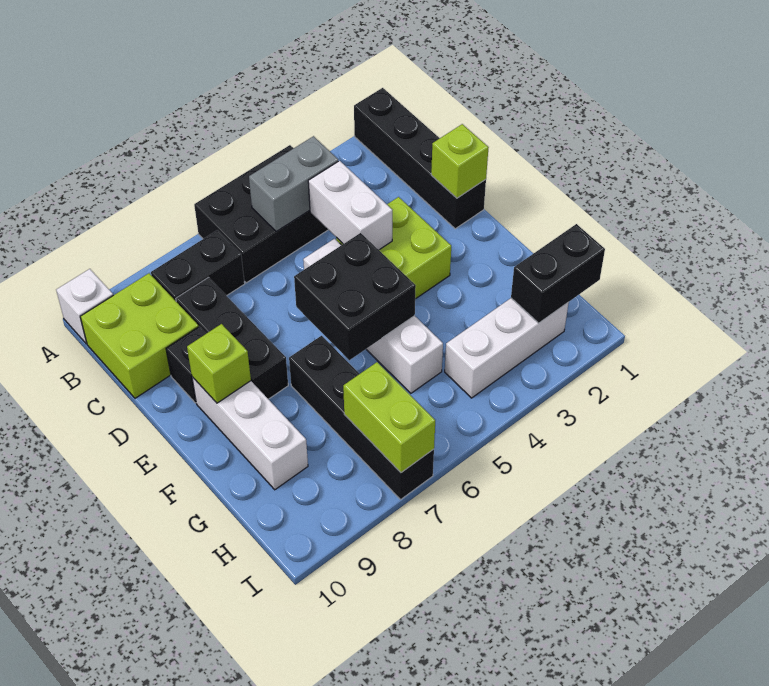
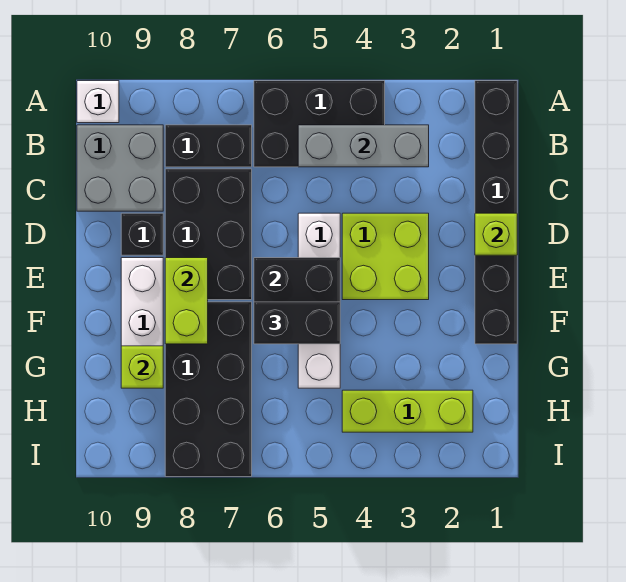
black brick A1:D1 level 1 -> black brick A1:F1 level 1
grey brick B4:B5 level 2 -> grey brick B3:B5 level 2
lime brick B9:C10 level 1 -> grey brick B9:C10 level 1
white brick C4:D4 level 2 -> none
black brick C8:E8 level 1 -> black brick C7:E8 level 1
lime brick E9 level 2 -> lime brick G9 level 2
black brick F7:I7 level 1 -> black brick F7:I8 level 1
black brick H1:H2 level 2 -> black brick F5:F6 level 3
white brick H2:H4 level 1 -> lime brick H2:H4 level 1
lime brick H7:I7 level 2 -> lime brick E8:F8 level 2

